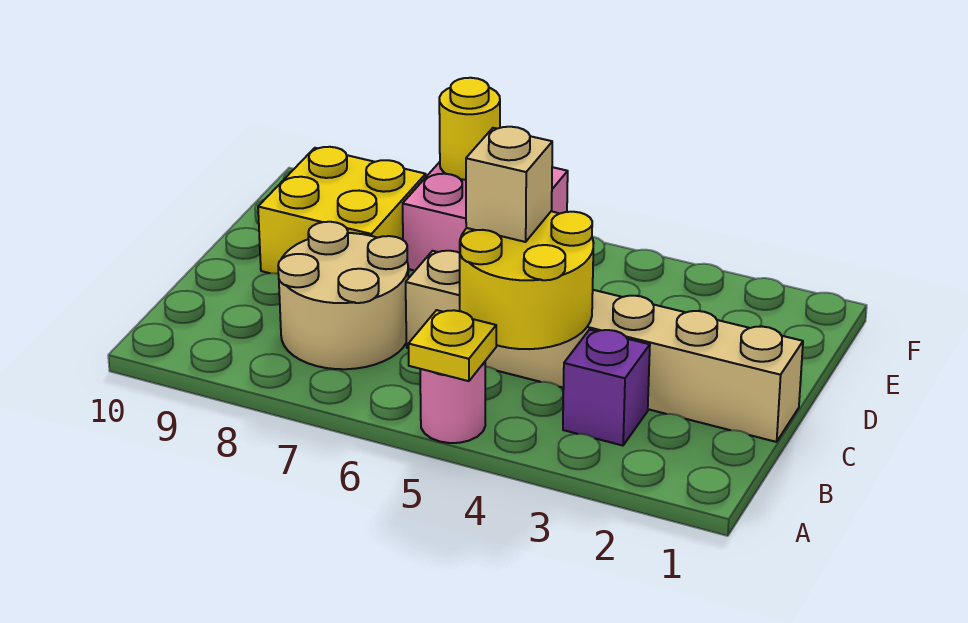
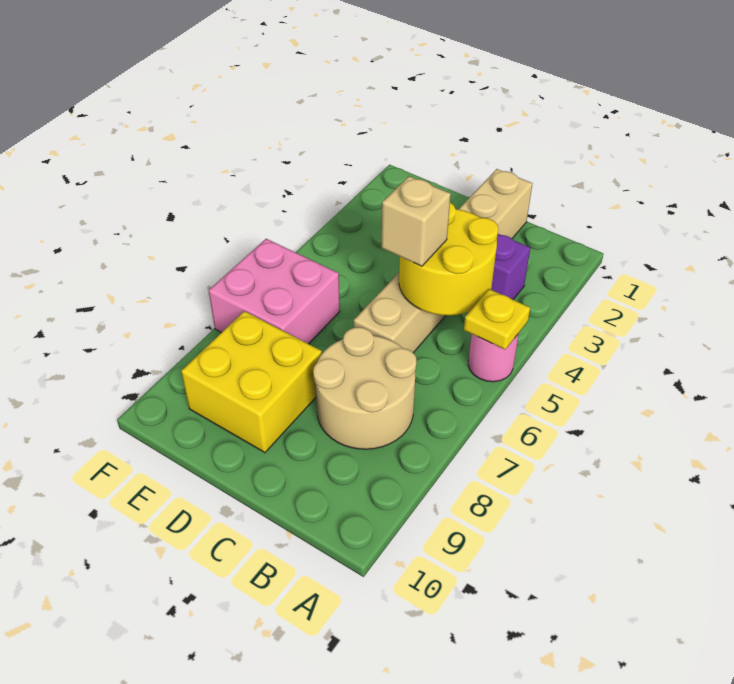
yellow round brick F7 level 2 -> none

